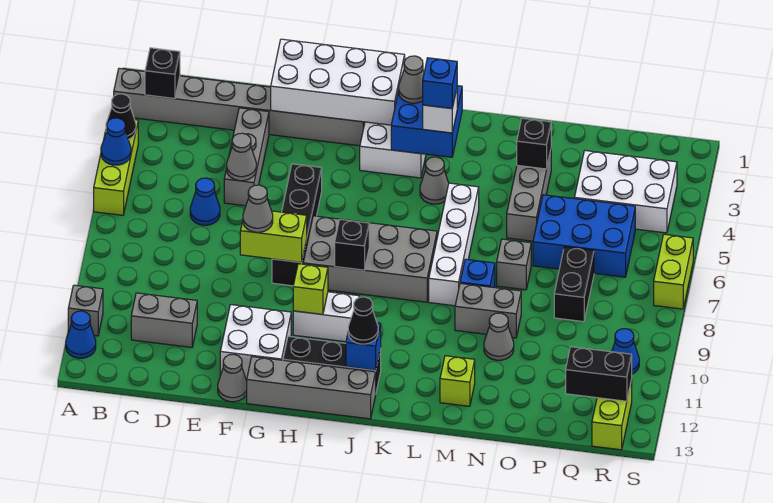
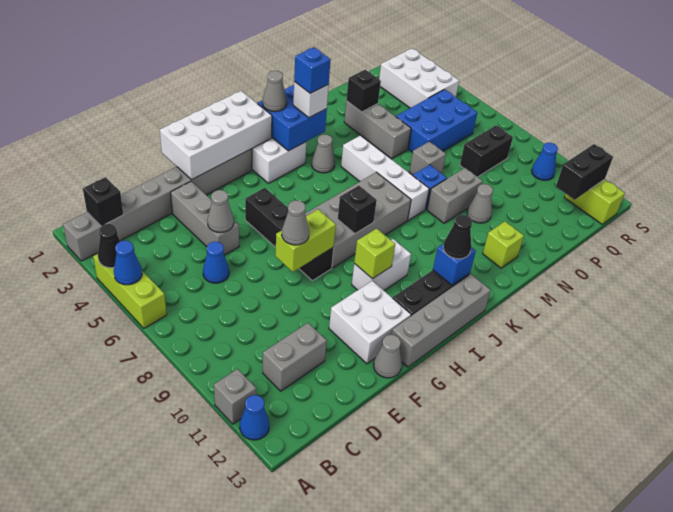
white brick P3:R4 level 1 -> white brick Q2:R4 level 1
black brick P7:P8 level 1 -> black brick P8:Q8 level 1
lime brick S6:S7 level 1 -> none

